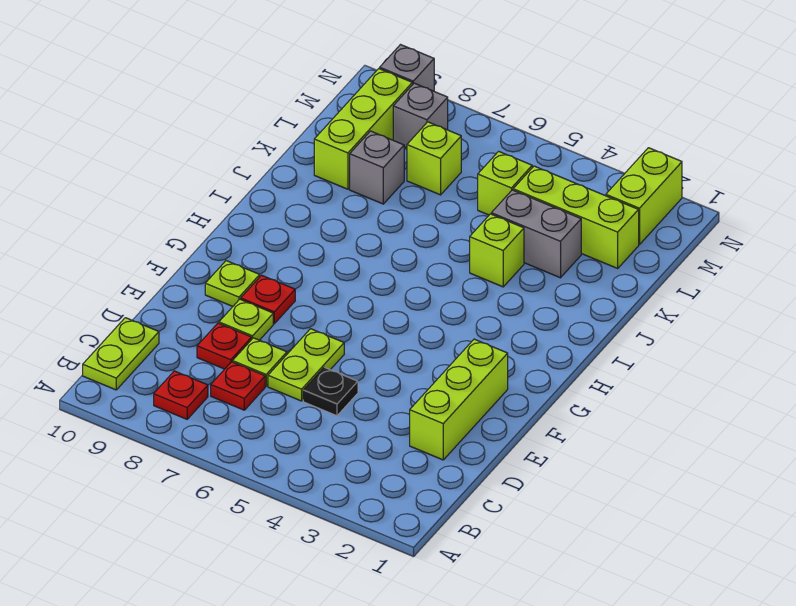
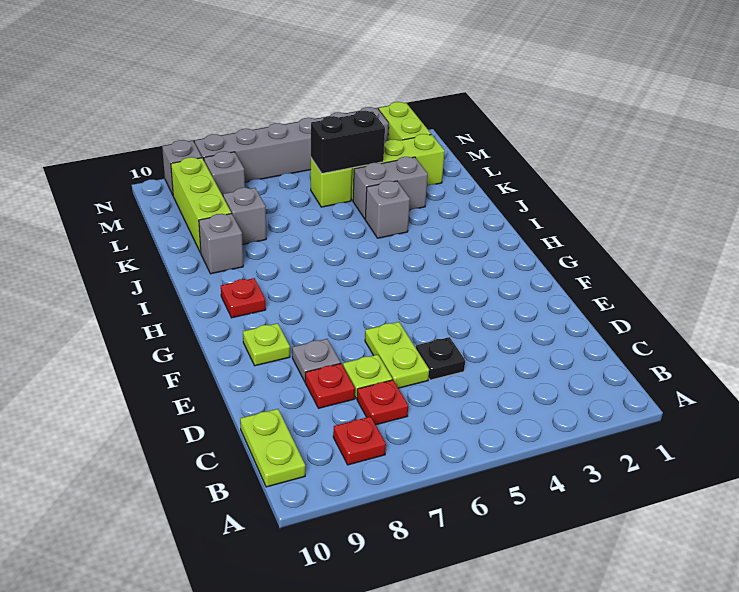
lime brick D2:F2 level 1 -> none
lime plate E8 level 1 -> grey plate E8 level 1
red plate F8 level 1 -> red plate H9 level 1
lime brick J4 level 1 -> grey brick J4 level 1
none -> grey brick J9 level 1
none -> black brick L4:L5 level 2
lime brick L7 level 1 -> none
none -> grey brick N3:N8 level 1

